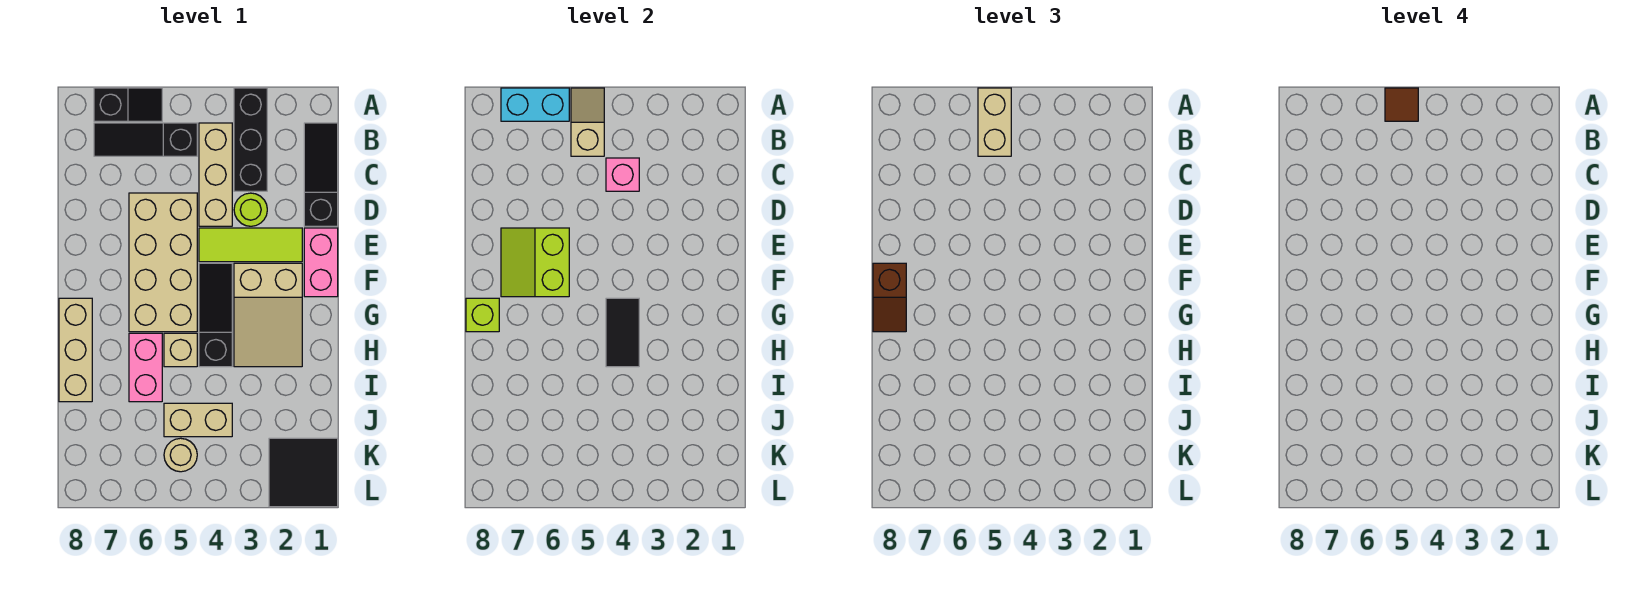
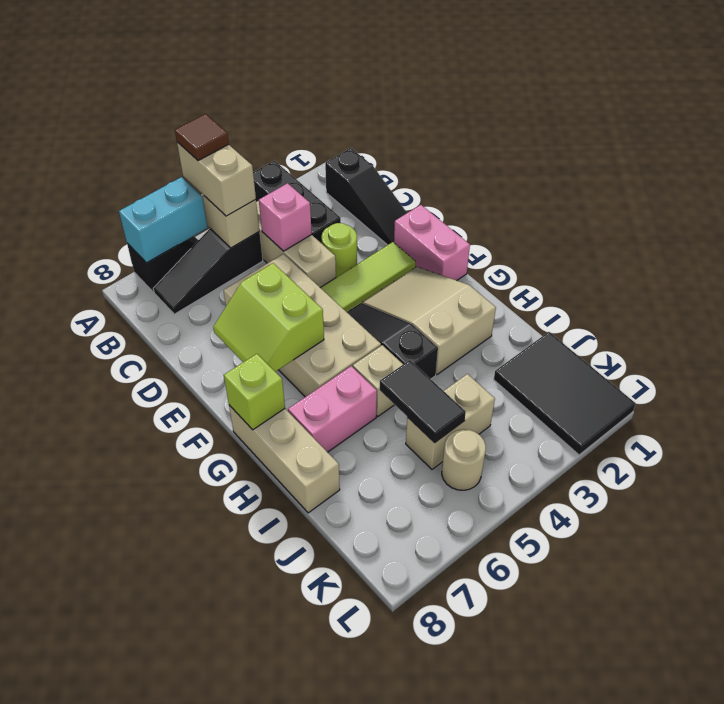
black slope B1:D1 level 1 top D -> black slope B1:D1 level 1 top B
tan slope F2:H3 level 1 top F -> tan slope F2:H3 level 1 top H
brown slope F8:G8 level 3 top F -> none
black tile G4:H4 level 2 -> black tile I5:J5 level 2
pink brick H6:I6 level 1 -> pink brick H6:H7 level 1
black tile K1:L2 level 1 -> black tile J1:L2 level 1

